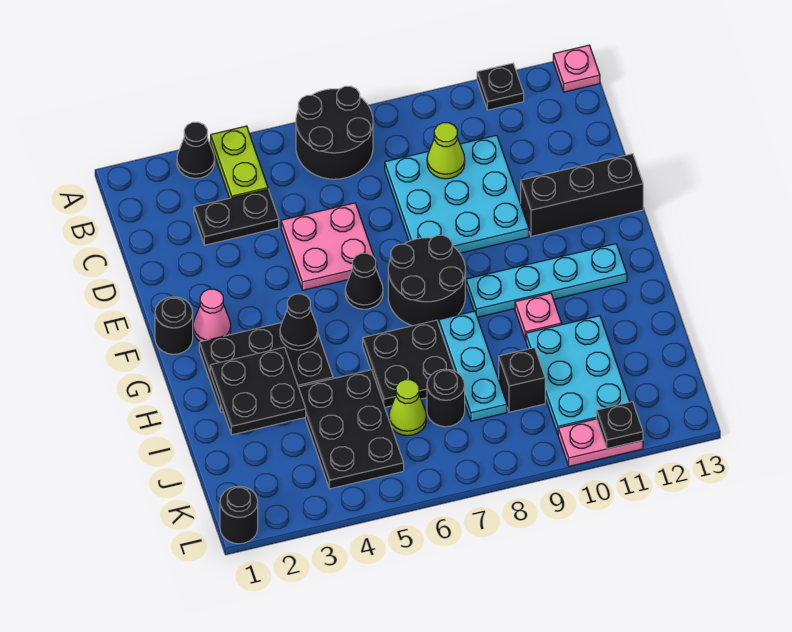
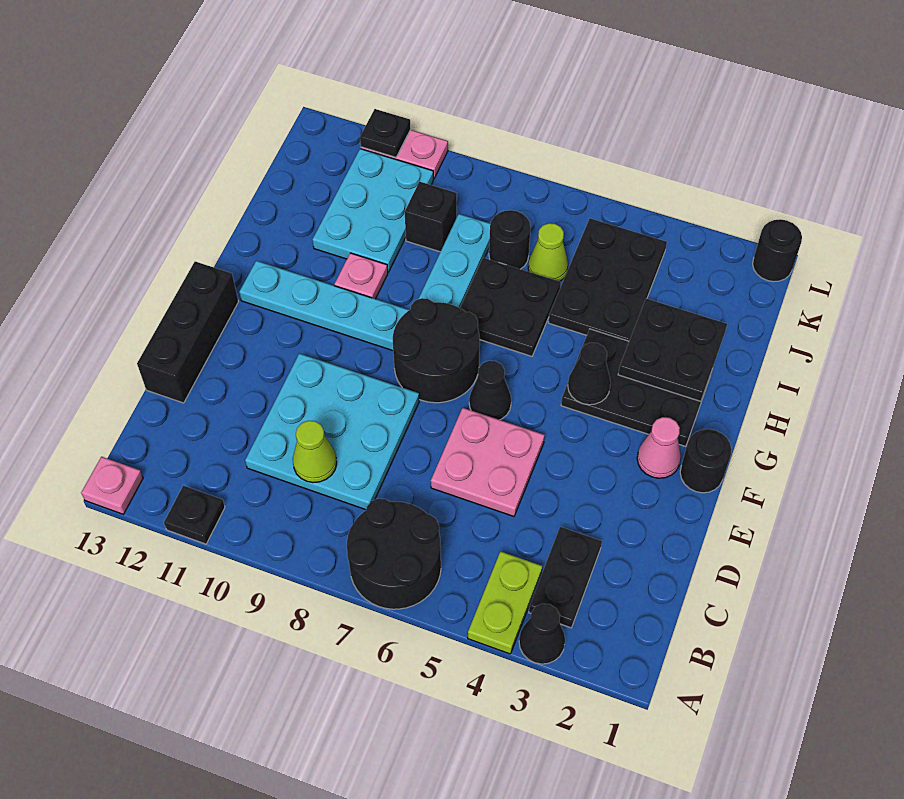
black plate C3:C4 level 1 -> black plate B3:C3 level 1
black brick E11:E13 level 1 -> black brick D13:F13 level 1

